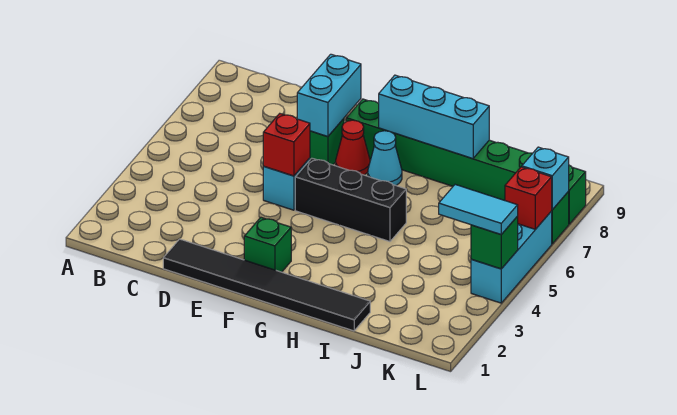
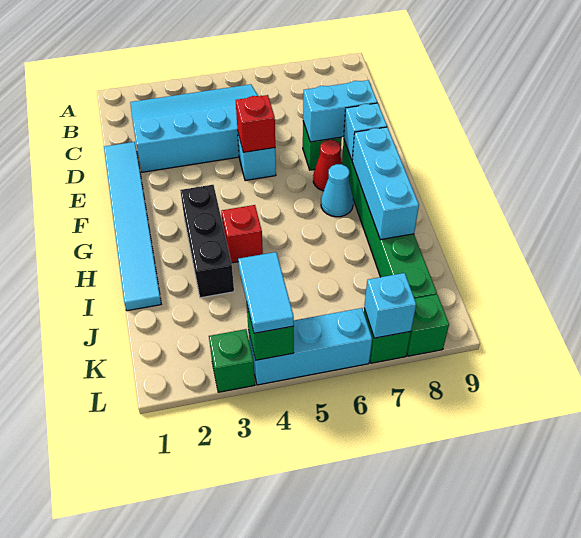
none -> cyan slope B2:D5 level 1 top D
black tile D1:I1 level 1 -> cyan tile D1:I1 level 1
green brick F2 level 1 -> green brick L3 level 1
black brick F5:H5 level 1 -> black brick G3:I3 level 1
none -> cyan brick F8 level 2
red brick L6 level 2 -> red brick H4 level 1

